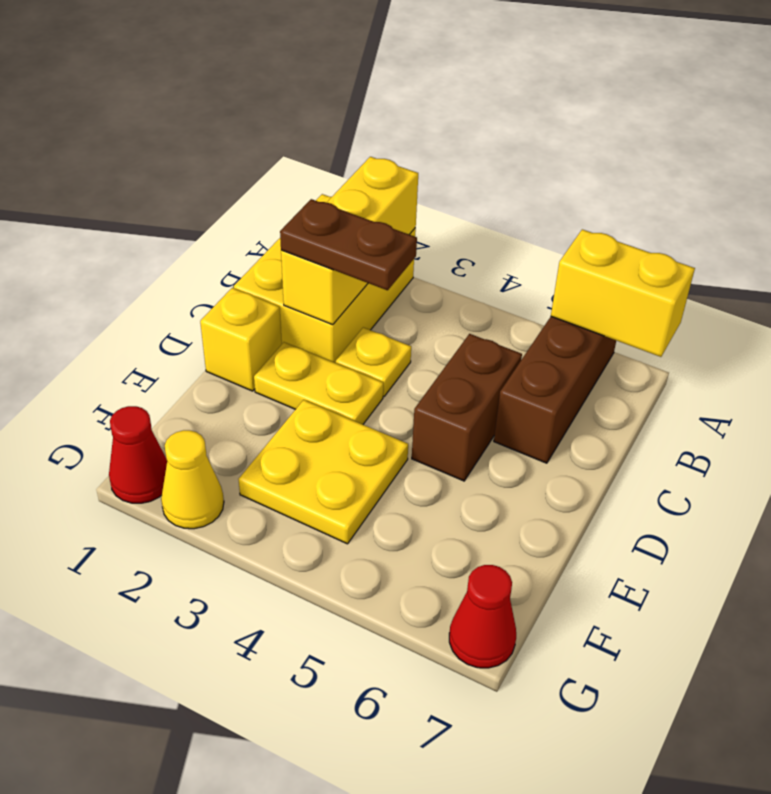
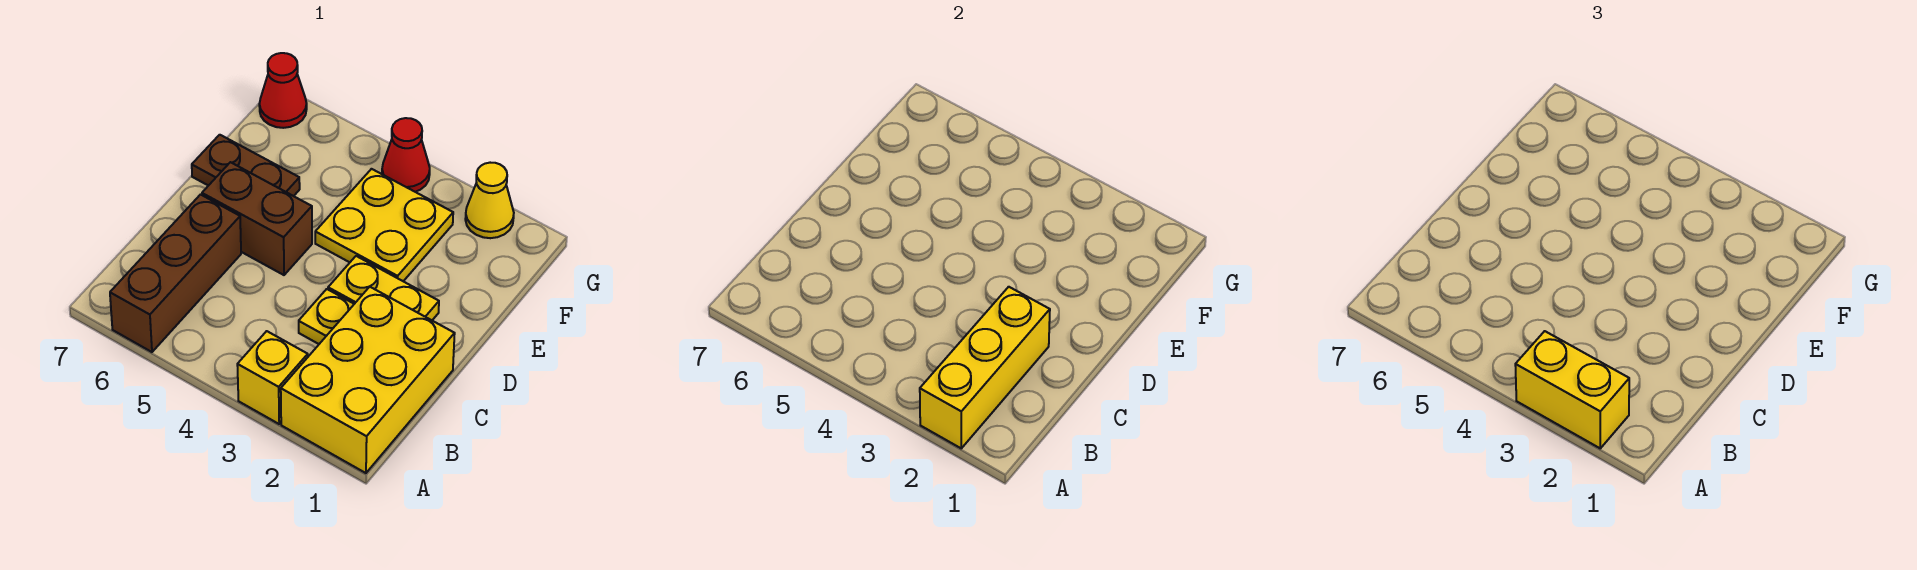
yellow brick A6:A7 level 2 -> yellow brick A2:A3 level 3
brown plate C2:C3 level 3 -> brown plate E6:E7 level 1
brown brick C5:D5 level 1 -> brown brick D5:D6 level 1
yellow brick D1 level 1 -> yellow brick A3 level 1
red cone G1 level 1 -> red cone G4 level 1

